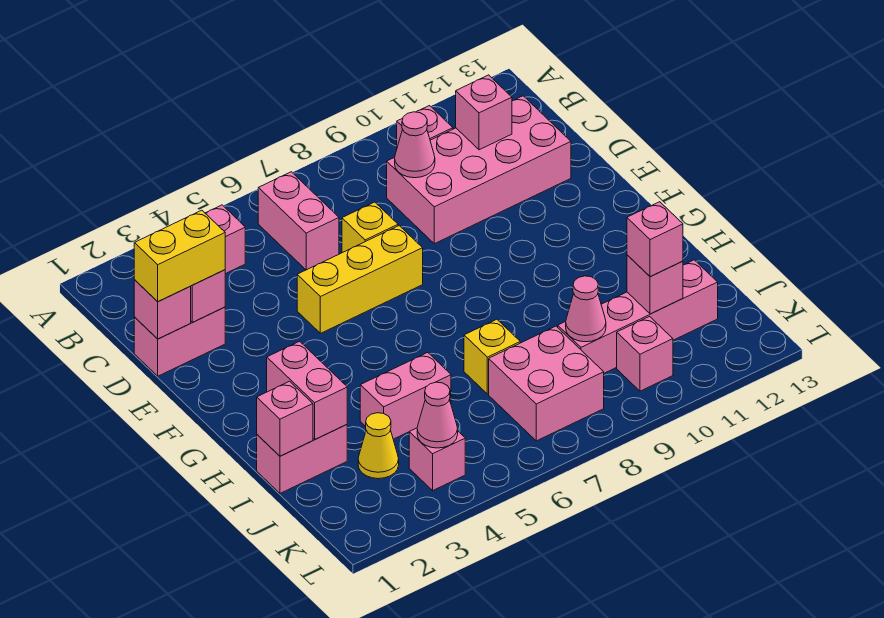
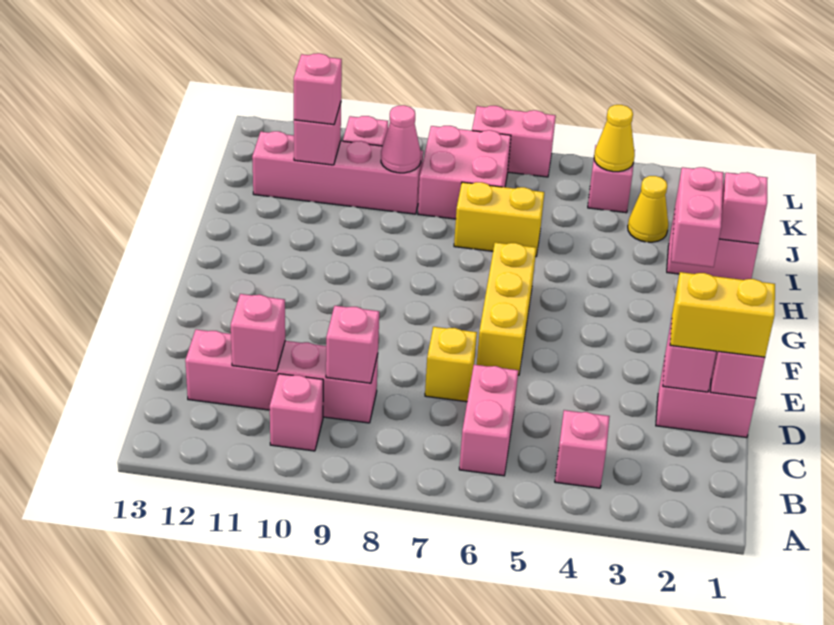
pink brick C9:D12 level 1 -> pink brick C9:C12 level 1
pink cone C9 level 2 -> pink brick C9 level 2
yellow brick E5:E7 level 1 -> yellow brick E6:G6 level 1
pink brick I4:I5 level 1 -> pink brick L6:L7 level 1
yellow brick I7 level 1 -> yellow brick I6:I7 level 1
pink cone K4 level 2 -> yellow cone K4 level 2

